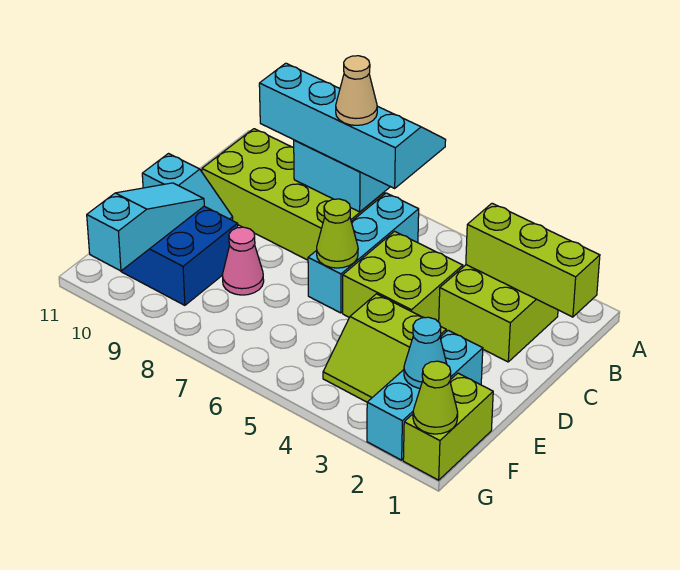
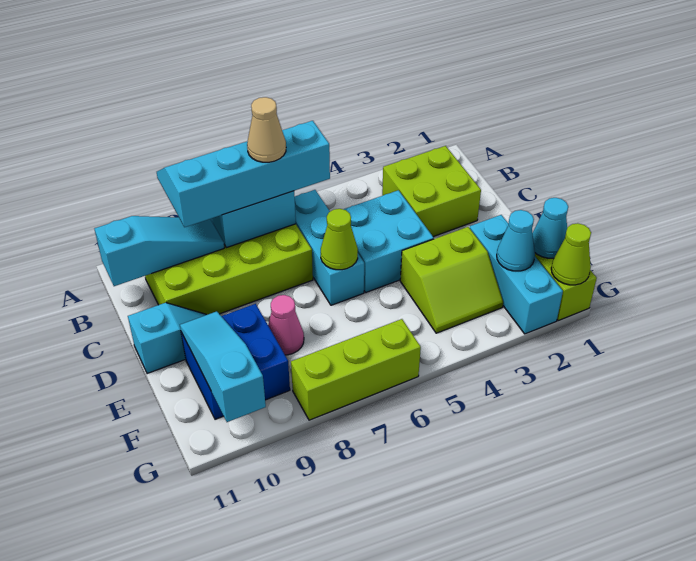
lime brick B1:B3 level 2 -> lime brick G6:G8 level 1
none -> cyan slope B9:B11 level 2 top 11
lime brick C4:D5 level 1 -> cyan brick C4:D5 level 1
none -> cyan cone F1 level 2

